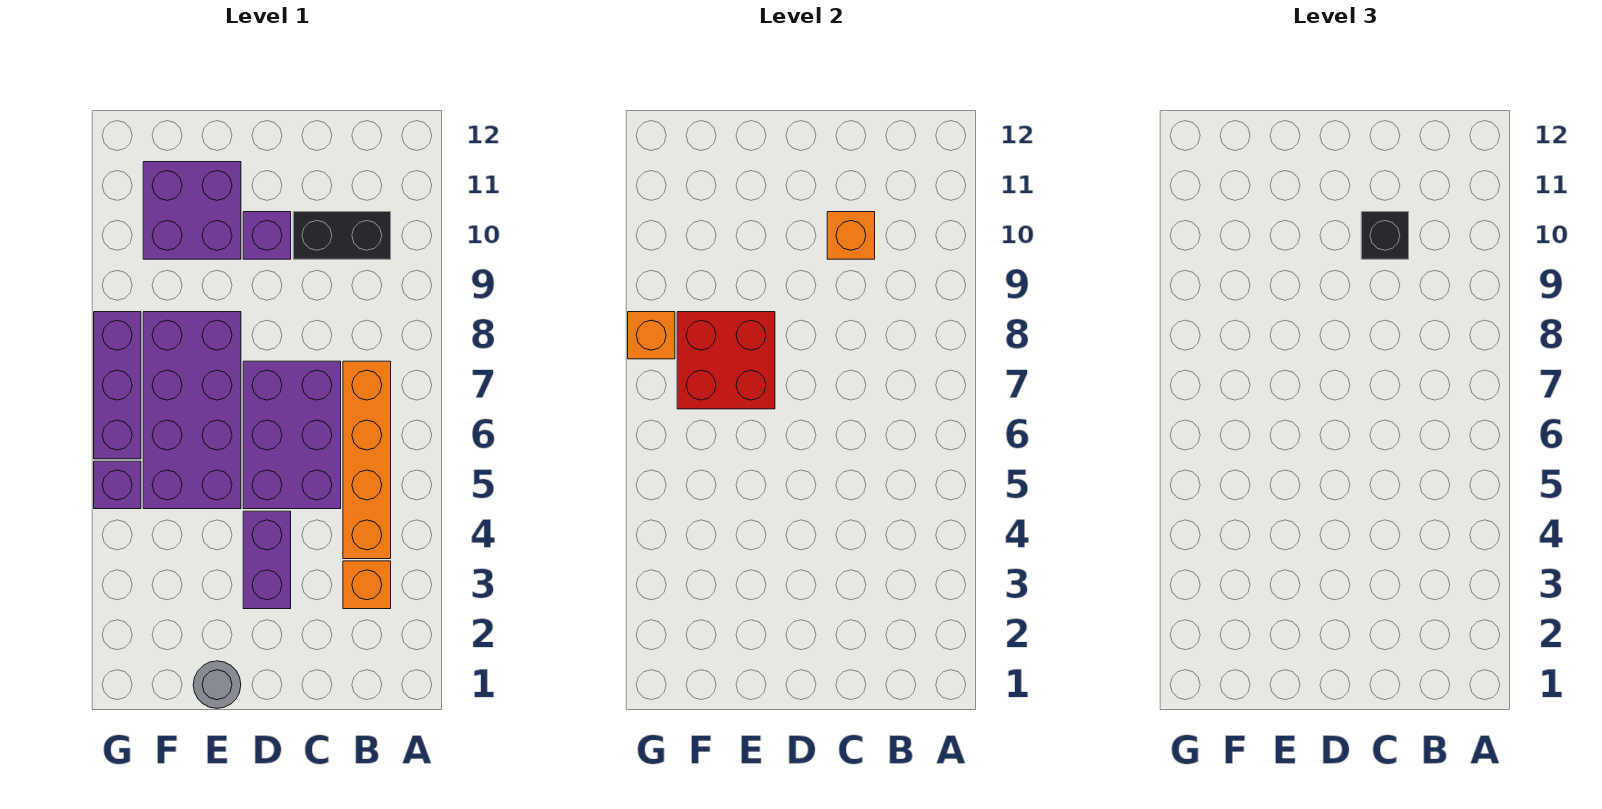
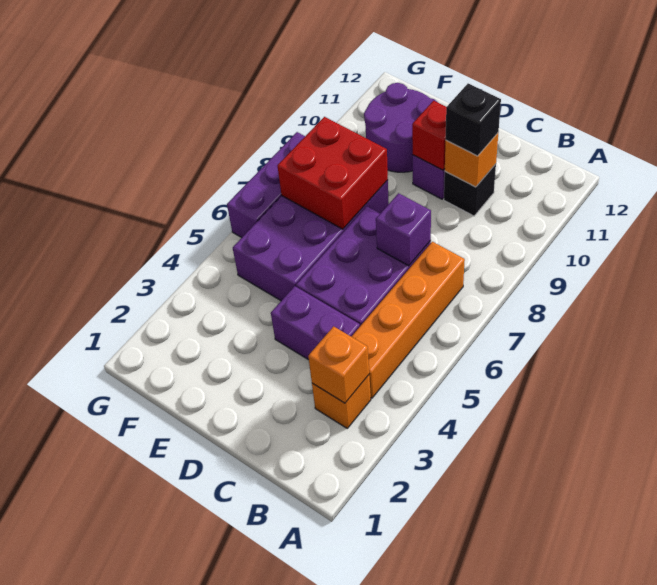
black brick B10:C10 level 1 -> black brick C10 level 1
purple brick D3:D4 level 1 -> purple brick C4:D4 level 1
none -> red brick D10 level 2
grey round brick E1 level 1 -> none
purple brick E10:F11 level 1 -> purple round brick E10:F11 level 1
purple brick G5 level 1 -> purple brick C7 level 2
orange brick G8 level 2 -> orange brick B3 level 2

